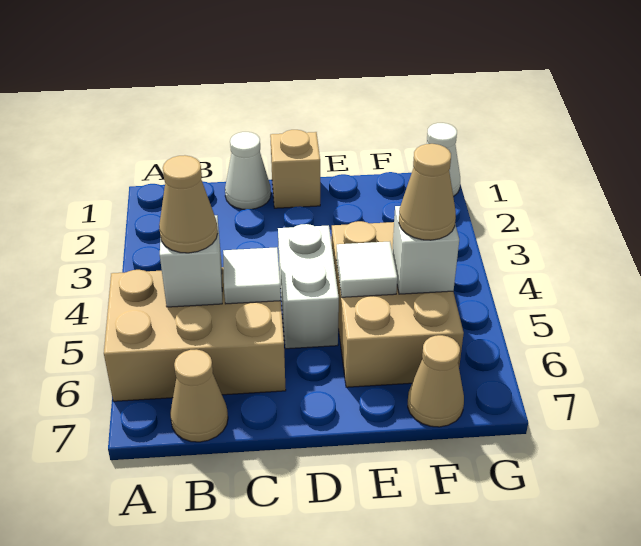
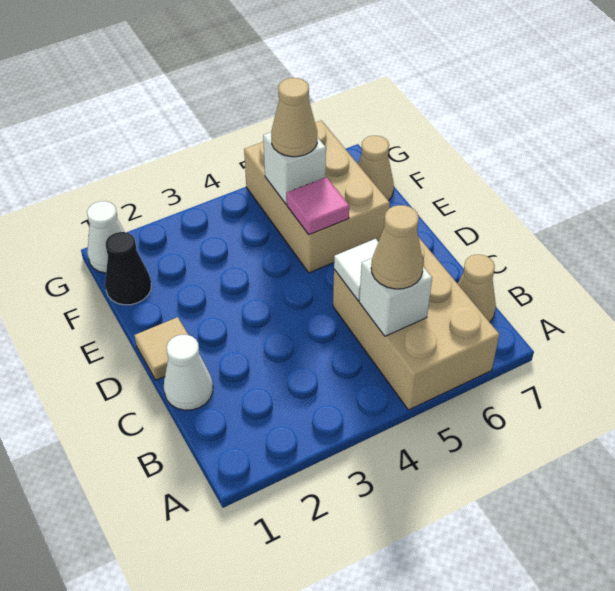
tan brick D1 level 1 -> tan tile D1 level 1
white brick D4:D5 level 1 -> none
tan brick E4:F6 level 1 -> tan brick E5:G6 level 1
white tile E5 level 2 -> pink tile E5 level 2
none -> black cone F1 level 1

